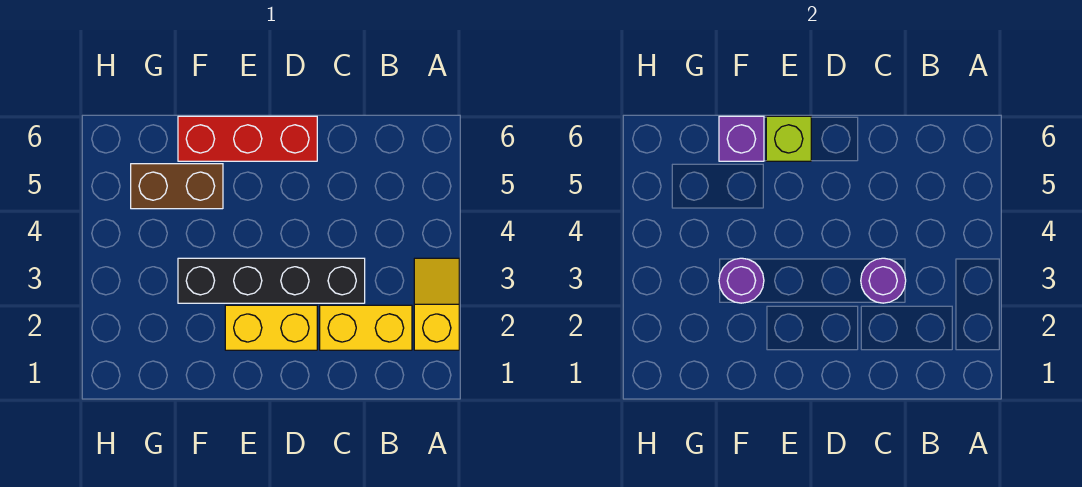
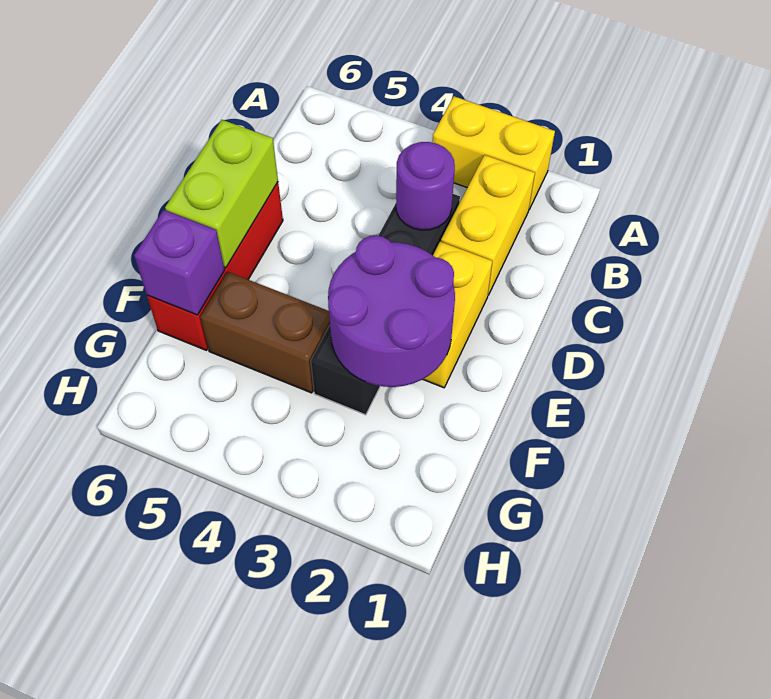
yellow slope A2:A3 level 1 top 2 -> yellow brick A2:A3 level 1
lime brick E6 level 2 -> lime brick D6:E6 level 2
purple round brick F3 level 2 -> purple round brick E2:F3 level 2
brown brick F5:G5 level 1 -> brown brick F4:F5 level 1

